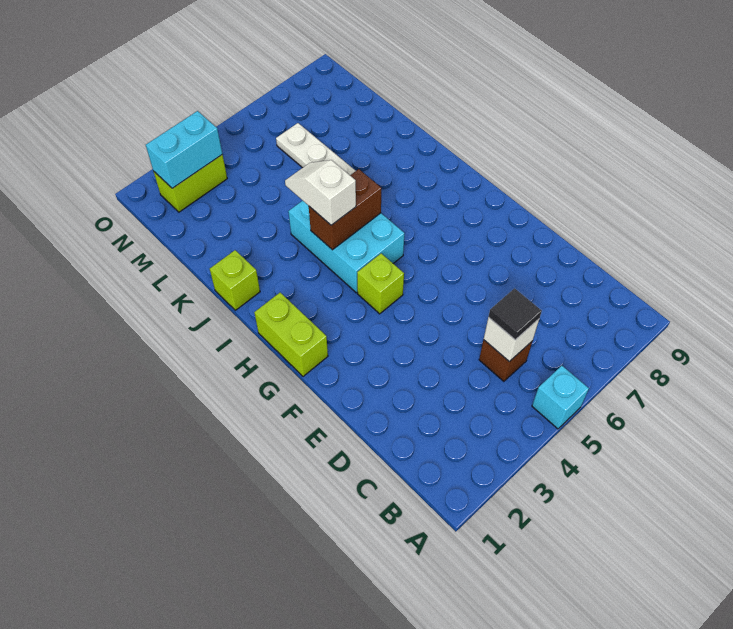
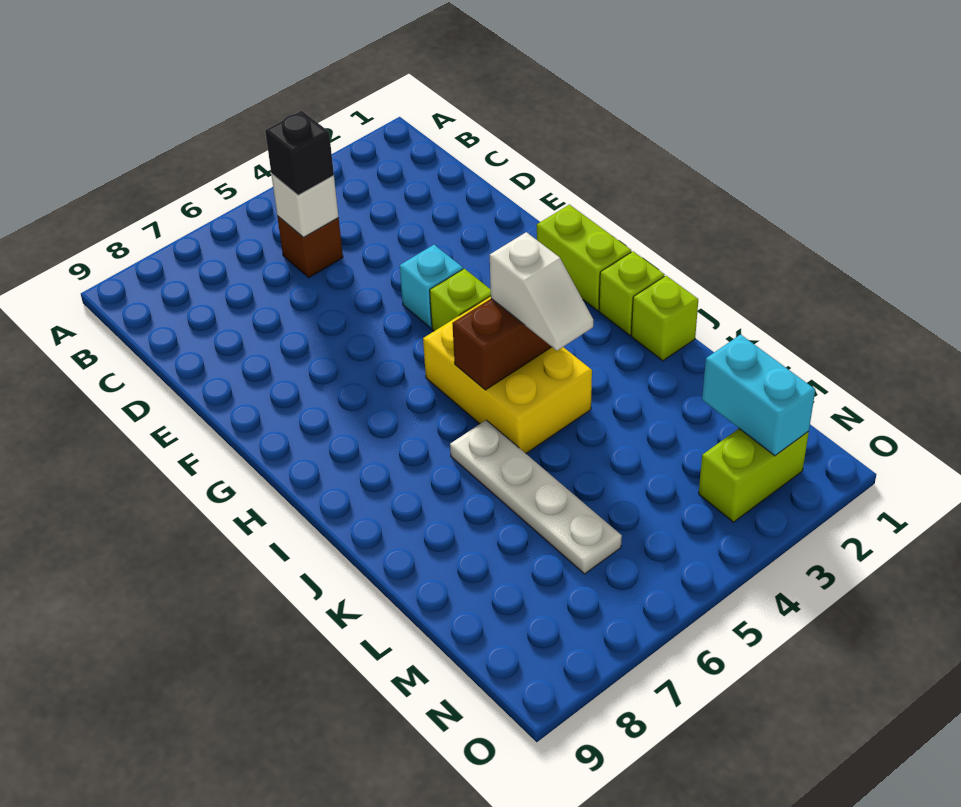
cyan brick A5 level 1 -> cyan brick F4 level 1
black tile C5 level 3 -> black brick C5 level 3
cyan brick H4:J5 level 1 -> yellow brick H4:J5 level 1
none -> lime brick I1 level 1
cyan brick N2:N3 level 2 -> cyan brick M2:N2 level 2

